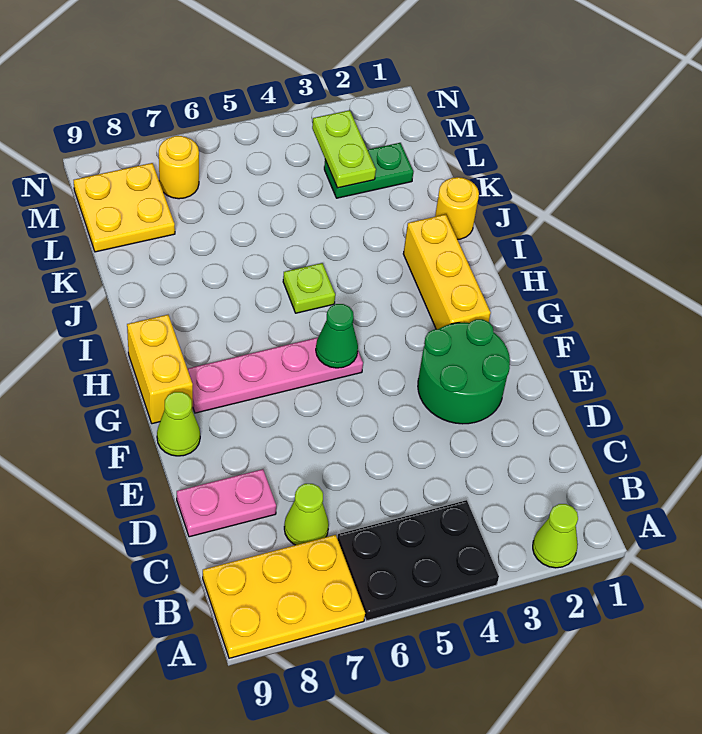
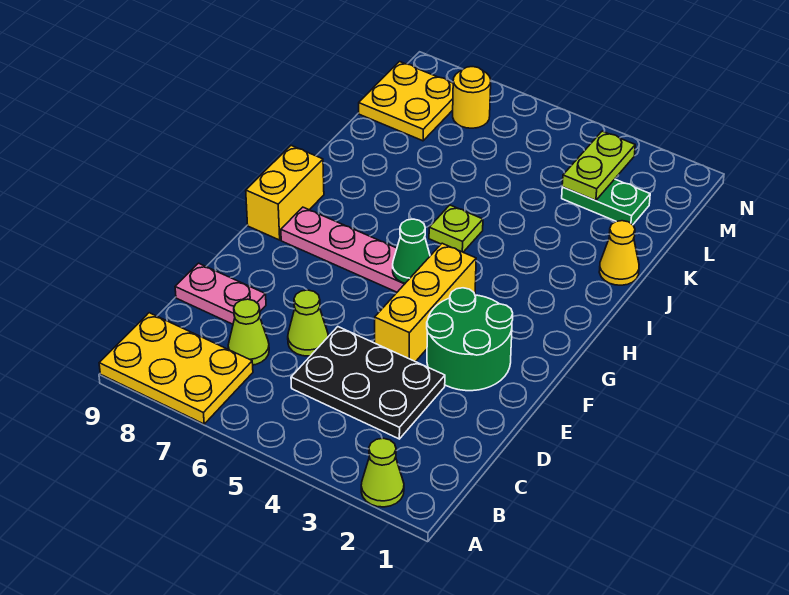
black plate A4:B6 level 1 -> black plate C3:D5 level 1
lime cone F9 level 1 -> lime cone D6 level 1
yellow brick G2:I2 level 1 -> yellow brick E4:G4 level 1
yellow round brick J1 level 1 -> yellow cone J1 level 1

